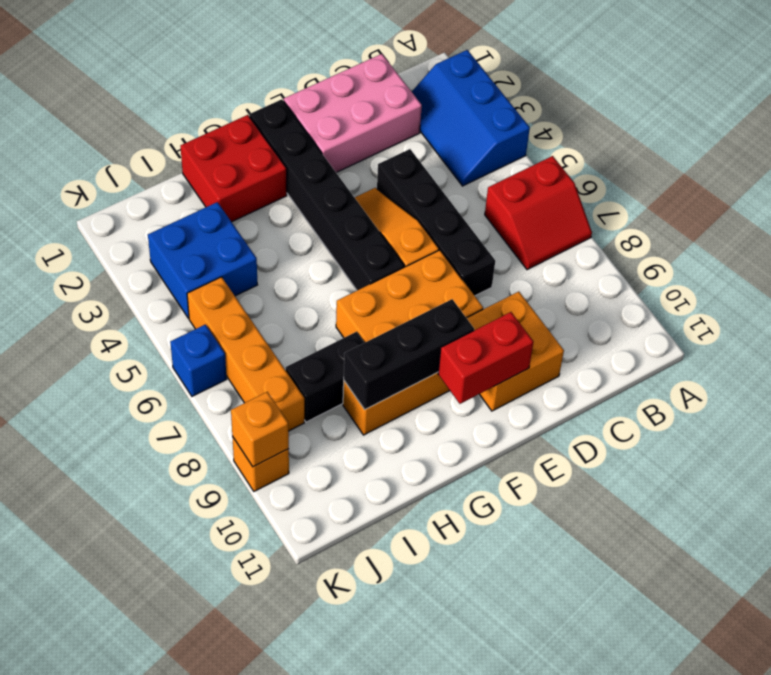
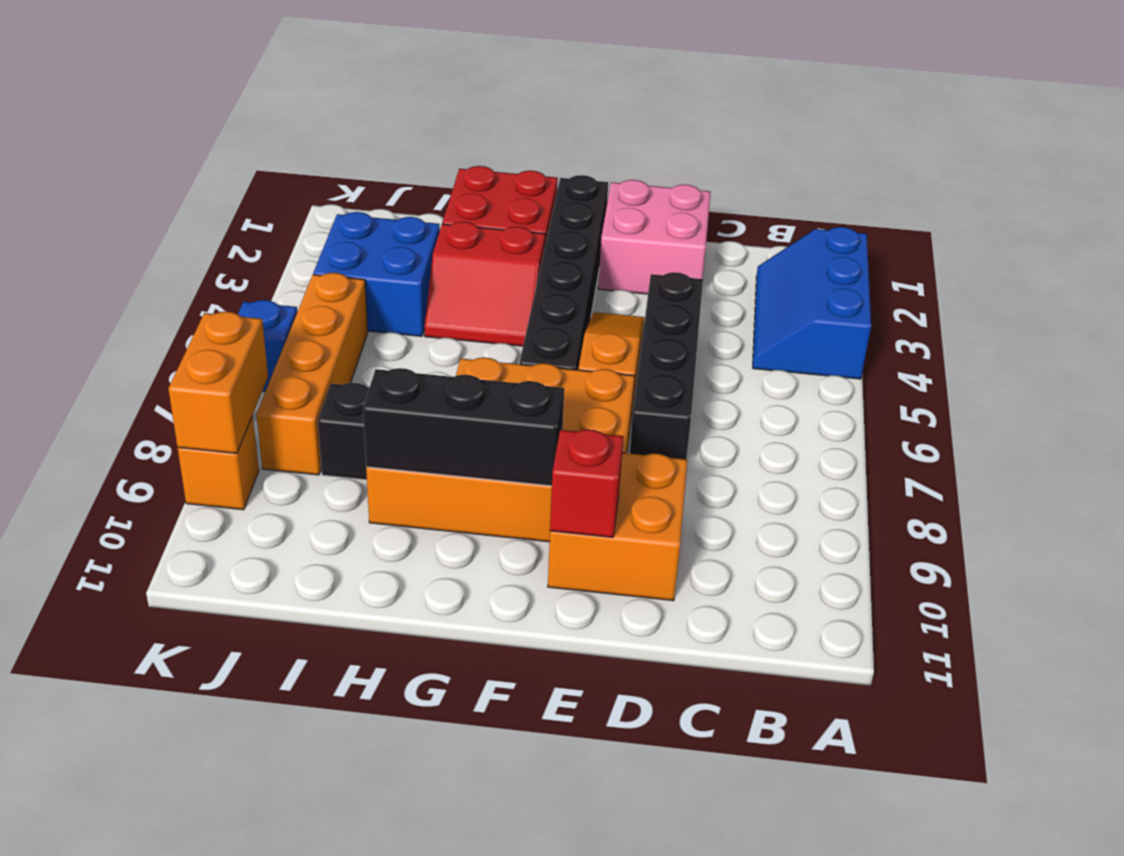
red slope A6:B7 level 1 top 6 -> red slope G3:H4 level 1 top 3
pink brick C1:E2 level 1 -> pink brick D1:E2 level 1
red brick E10:F10 level 2 -> red brick E10 level 2
orange brick K9 level 2 -> orange brick K8:K9 level 2

